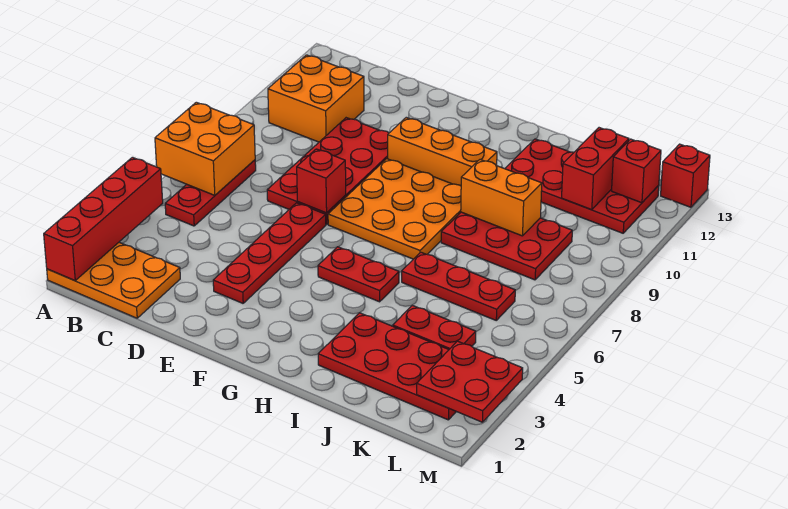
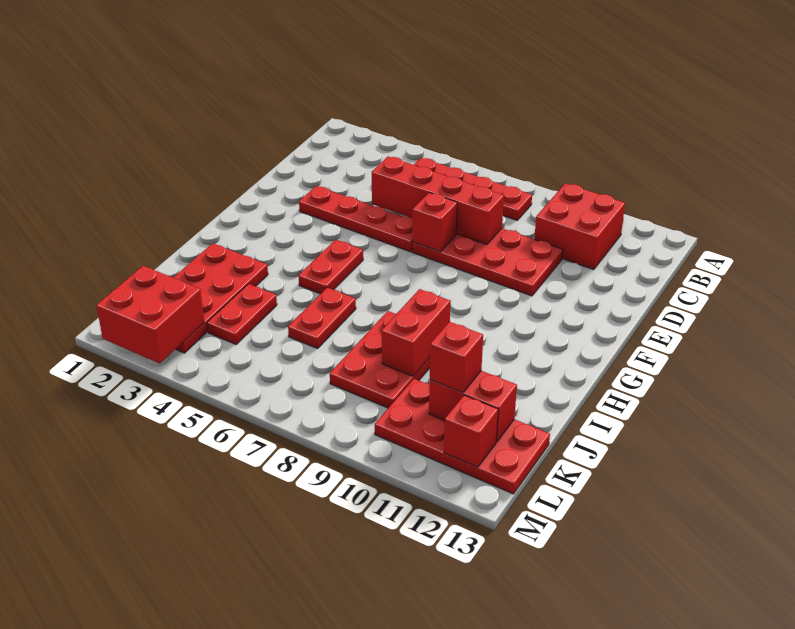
orange plate A1:C2 level 1 -> none
red brick A1:A4 level 2 -> red brick D5:D8 level 2
orange brick A6:B7 level 2 -> none
red plate B5:B7 level 1 -> red plate B5:B8 level 1
orange brick B10:C11 level 1 -> red brick B10:C11 level 1
orange plate F7:H9 level 1 -> none
orange brick F10:H10 level 1 -> none
red plate I6:K6 level 1 -> red plate I6:J6 level 1
orange brick I9:J9 level 2 -> red brick I9:J9 level 2
red plate I11:L12 level 1 -> red plate K10:L13 level 1
red plate L2:M3 level 2 -> red brick L2:M3 level 2
red brick M13 level 1 -> red brick K11 level 3

